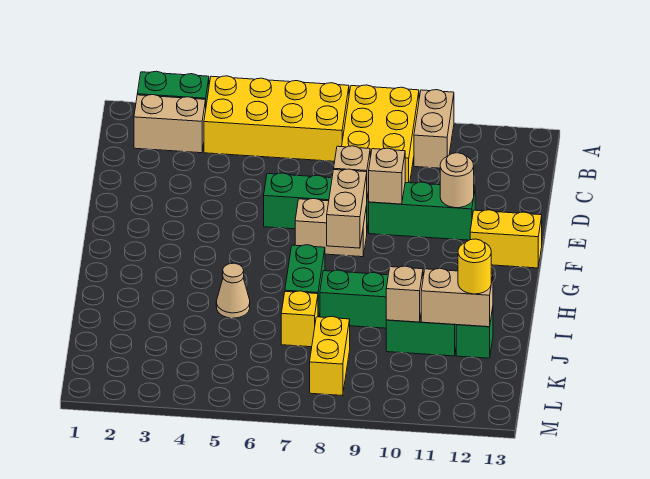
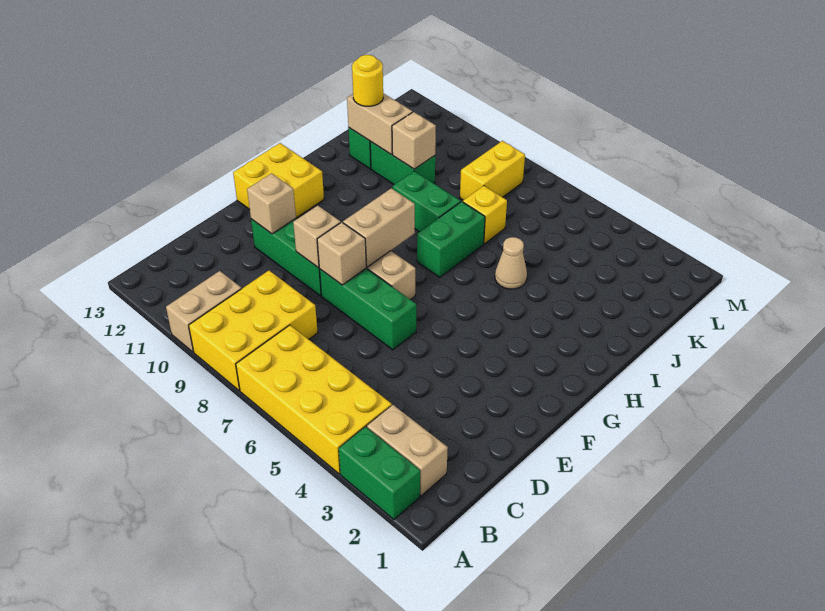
tan round brick E11 level 2 -> tan brick E11 level 2
yellow brick F12:F13 level 1 -> yellow brick F12:G13 level 1

